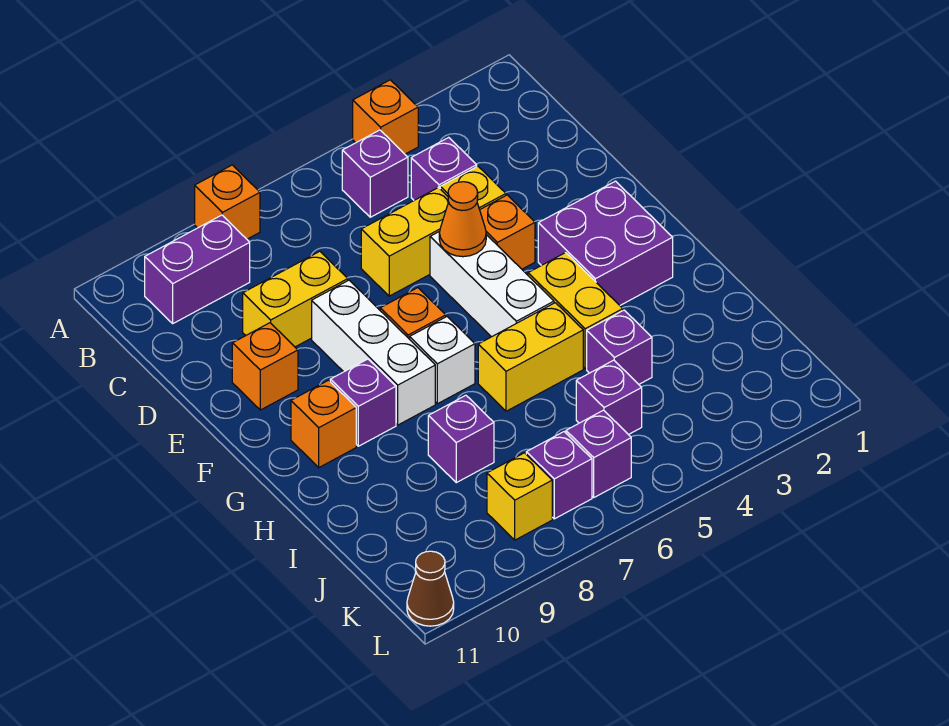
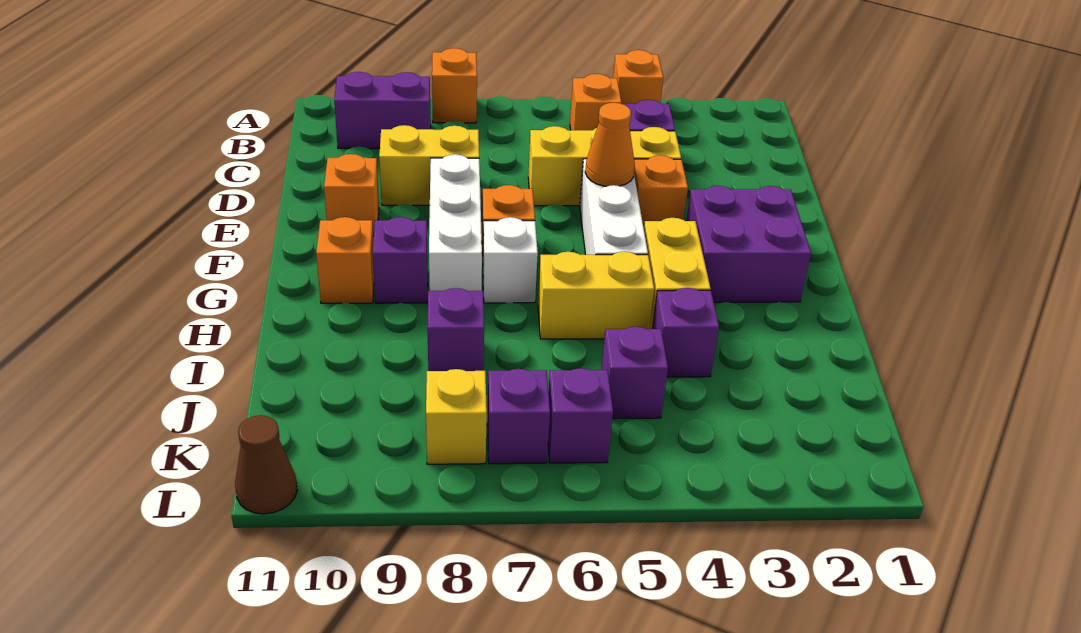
purple brick B5 level 1 -> orange brick B5 level 1

